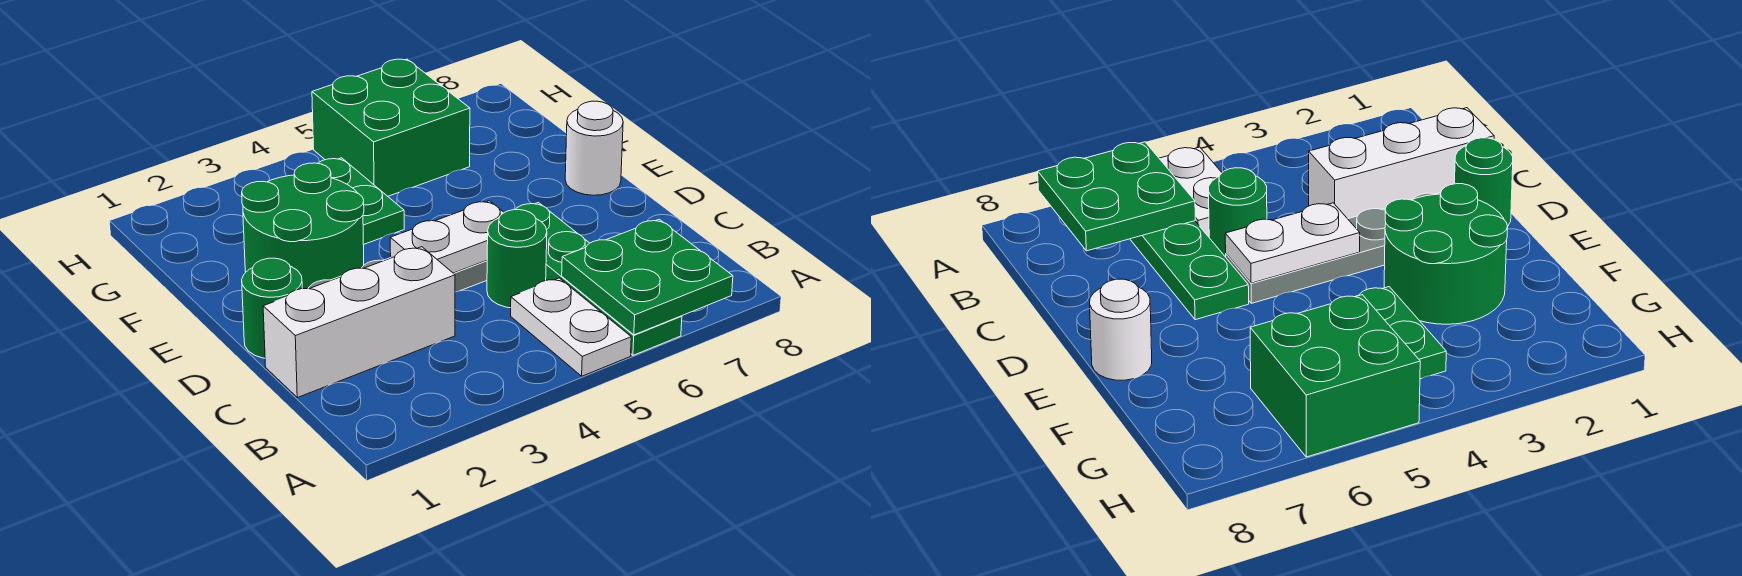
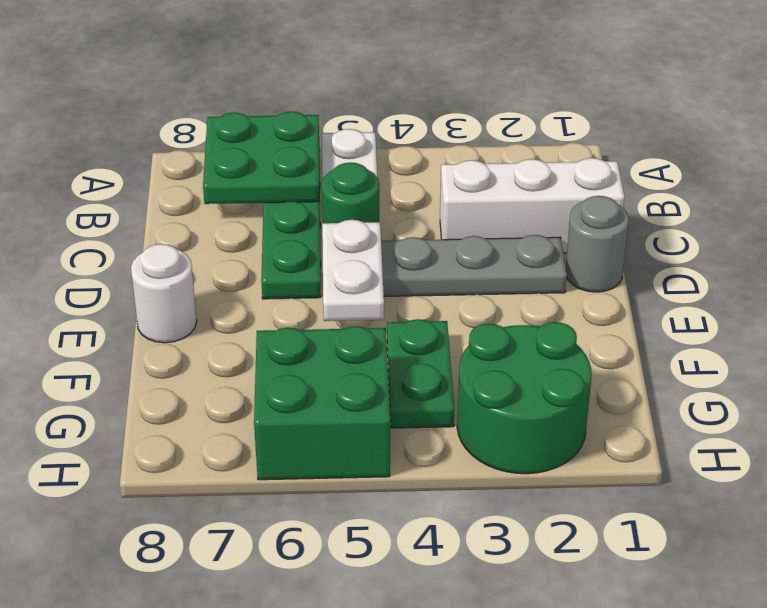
green round brick D1 level 1 -> grey round brick D1 level 1
white plate D4:D5 level 2 -> white plate D5:E5 level 2
green round brick E2:F3 level 1 -> green round brick G2:H3 level 1

